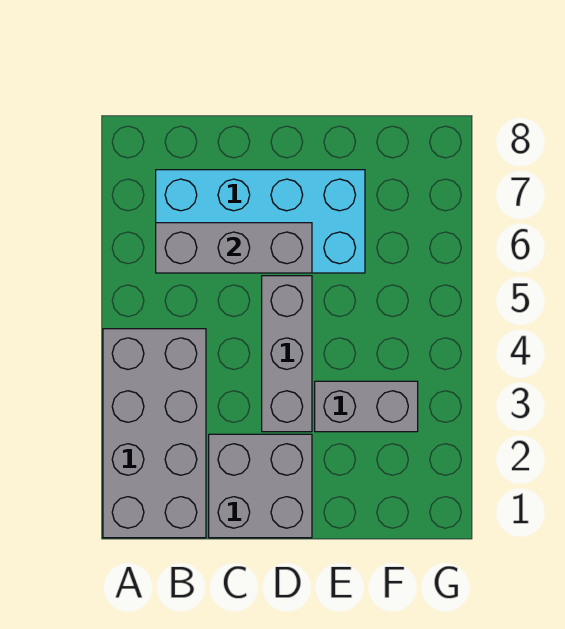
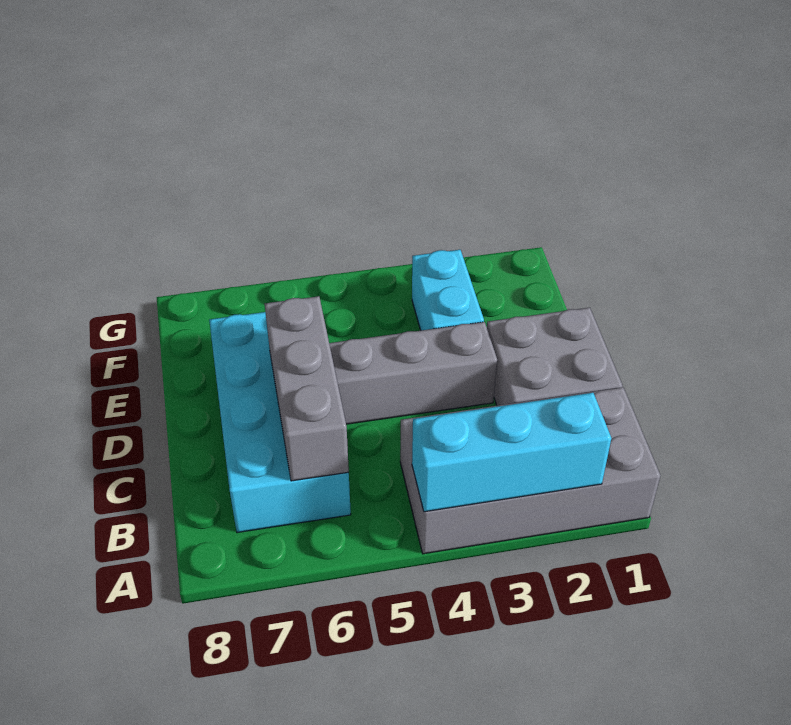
none -> cyan brick A2:A4 level 2
grey brick E3:F3 level 1 -> cyan brick E3:F3 level 1

